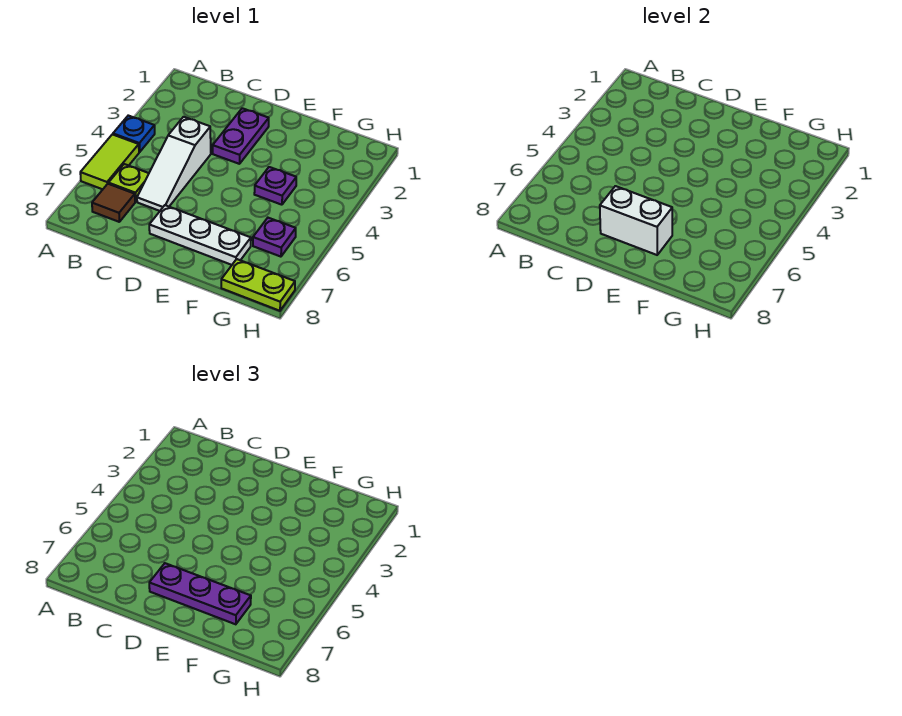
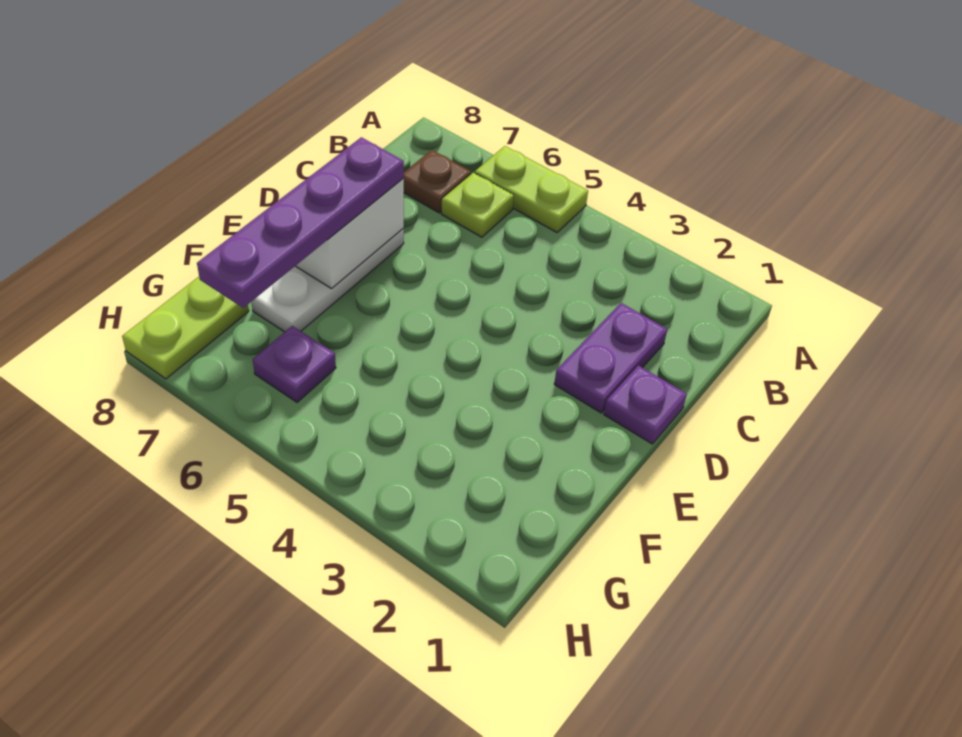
blue plate A4 level 1 -> none
lime tile A5:A6 level 1 -> lime plate A5:A6 level 1
brown tile B7 level 1 -> brown plate B7 level 1
white slope C4:C6 level 1 top 4 -> none
purple plate D2:D3 level 1 -> purple plate C2:D2 level 1
purple plate D7:F7 level 3 -> purple plate D7:G7 level 3
purple plate F4 level 1 -> purple plate D1 level 1

